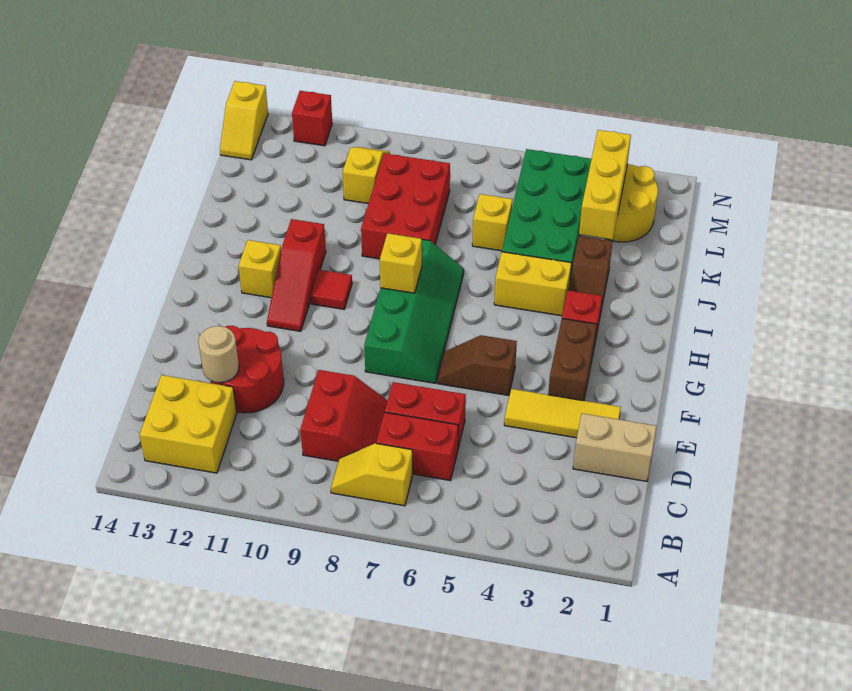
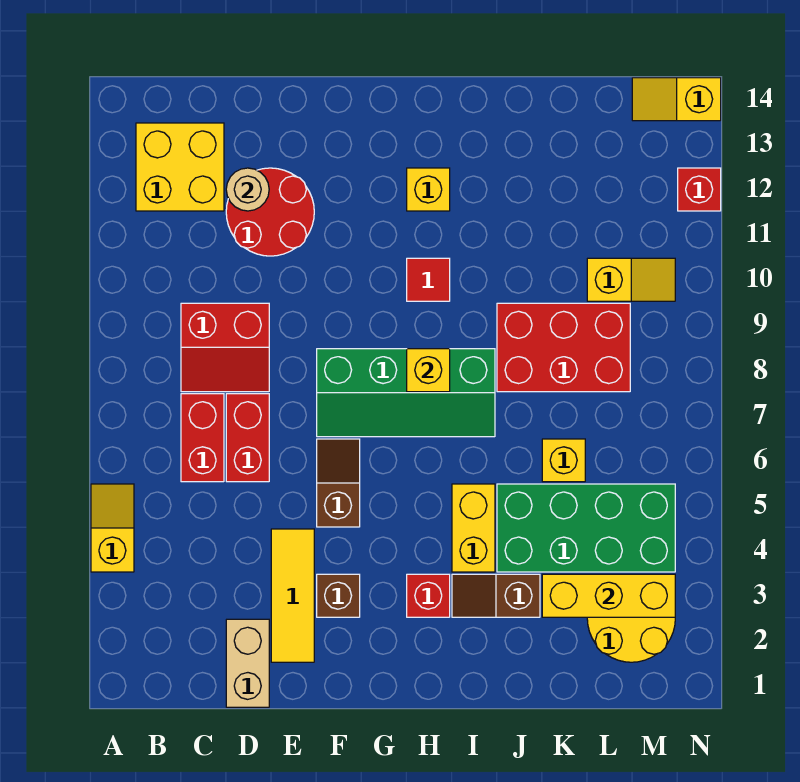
yellow slope B7:B8 level 1 top 7 -> yellow slope A4:A5 level 1 top 4
brown brick F3:G3 level 1 -> brown brick F3 level 1
red slope G11:I11 level 1 top I -> none

